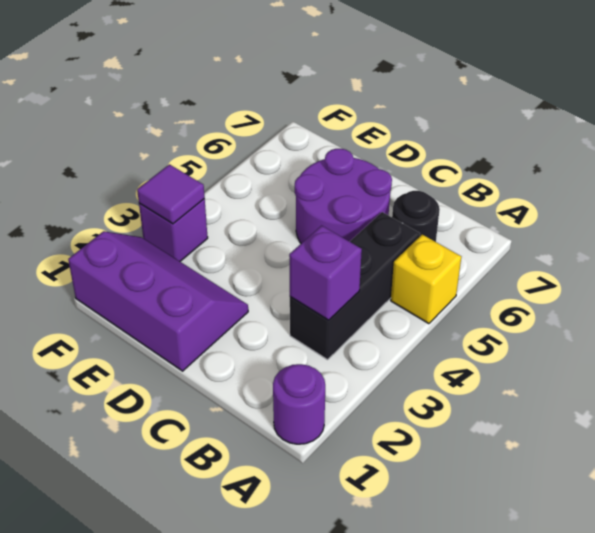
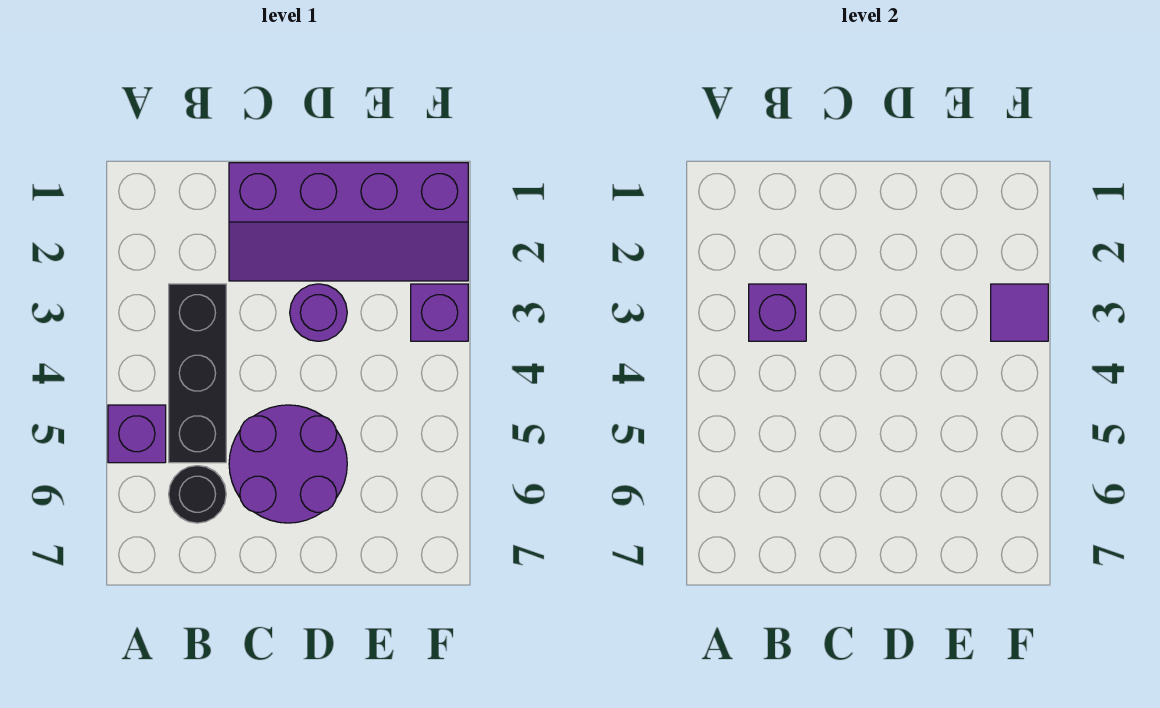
purple round brick A1 level 1 -> purple round brick D3 level 1
yellow brick A5 level 1 -> purple brick A5 level 1
purple slope D1:F2 level 1 top 1 -> purple slope C1:F2 level 1 top 1

